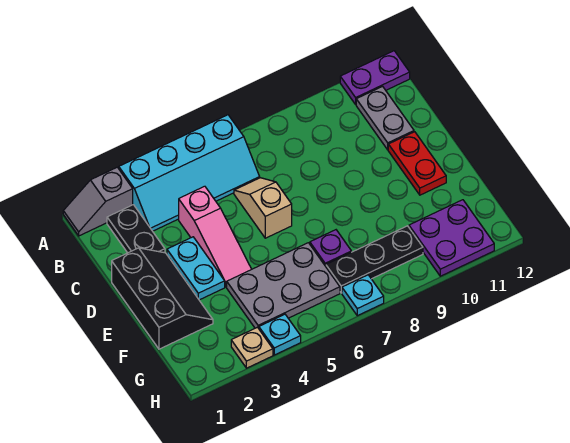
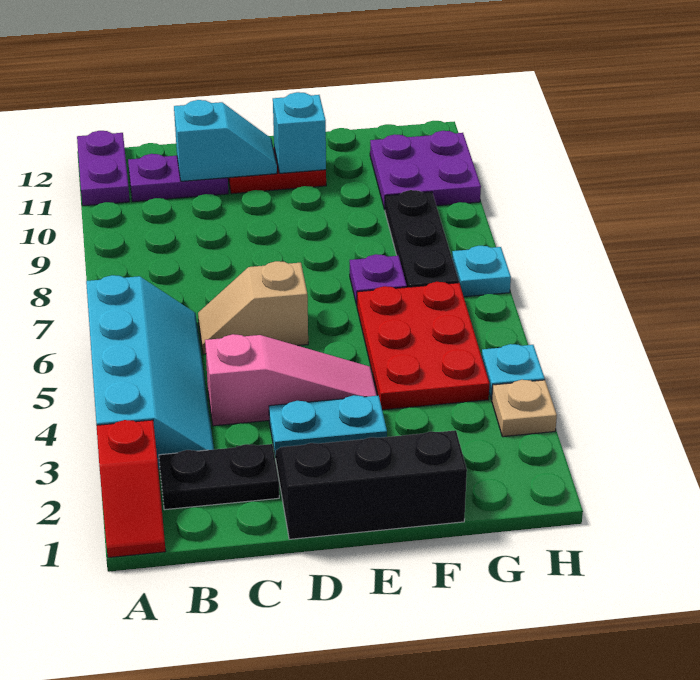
grey slope A1:A2 level 1 top 2 -> red slope A1:A2 level 1 top 2
grey plate B11:C11 level 1 -> purple plate B11:C11 level 1
none -> cyan slope C11:D11 level 2 top C
none -> cyan brick E11 level 2
grey plate F4:G6 level 1 -> red plate F4:G6 level 1

